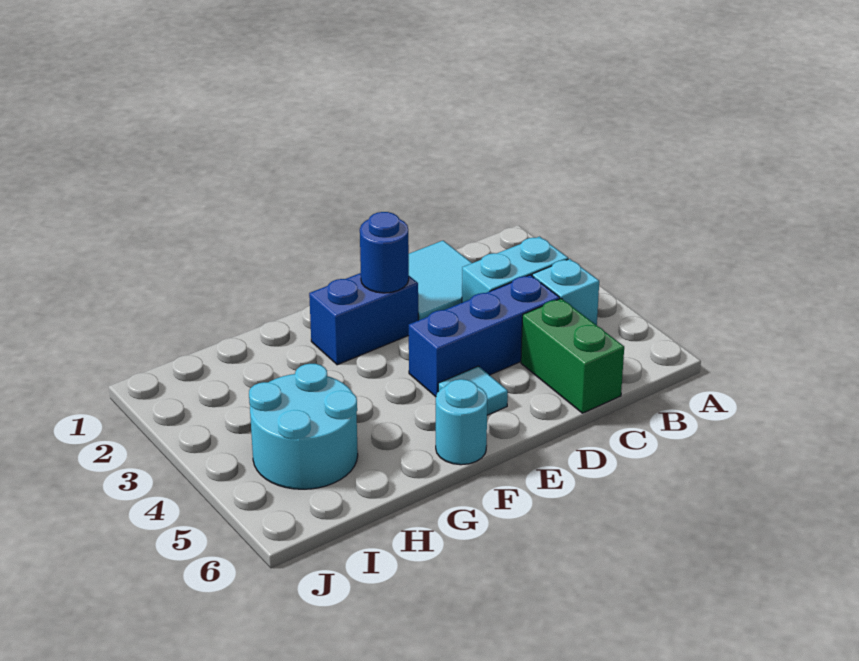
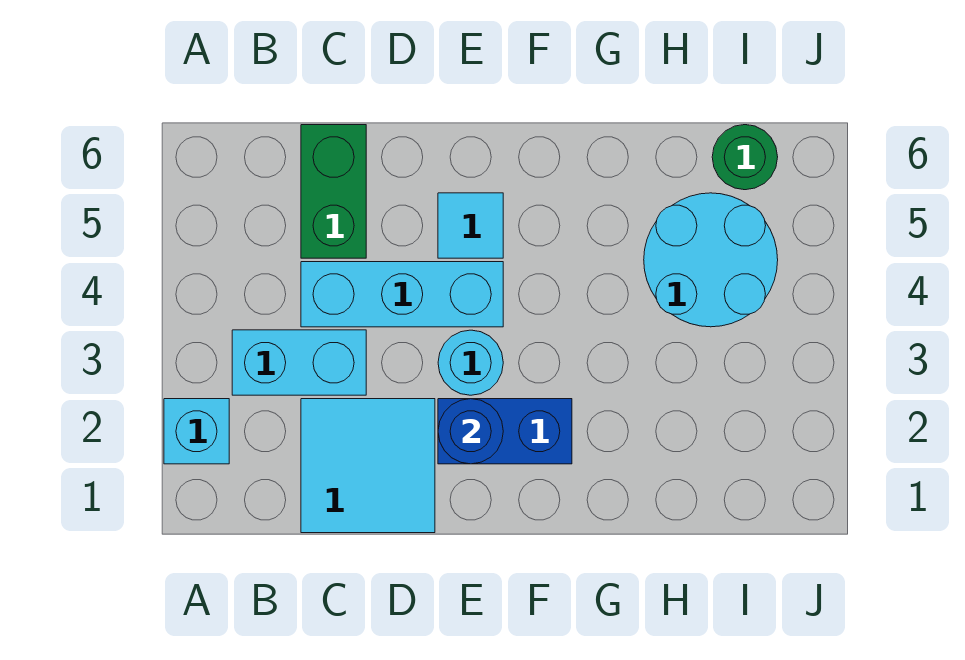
cyan brick B4 level 1 -> cyan brick A2 level 1
blue brick C4:E4 level 1 -> cyan brick C4:E4 level 1
cyan round brick F6 level 1 -> cyan round brick E3 level 1
none -> green round brick I6 level 1

